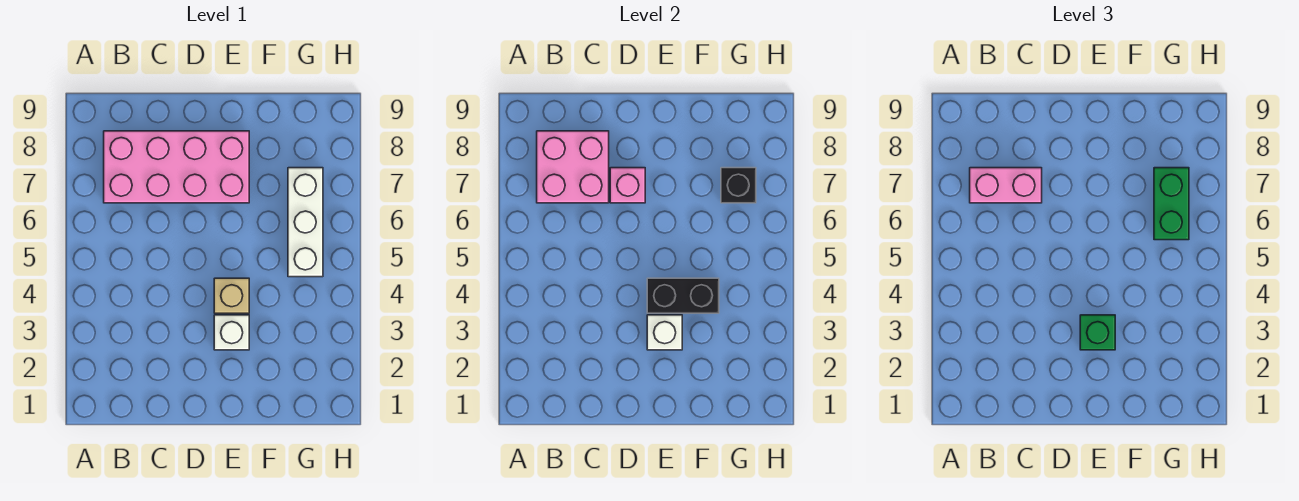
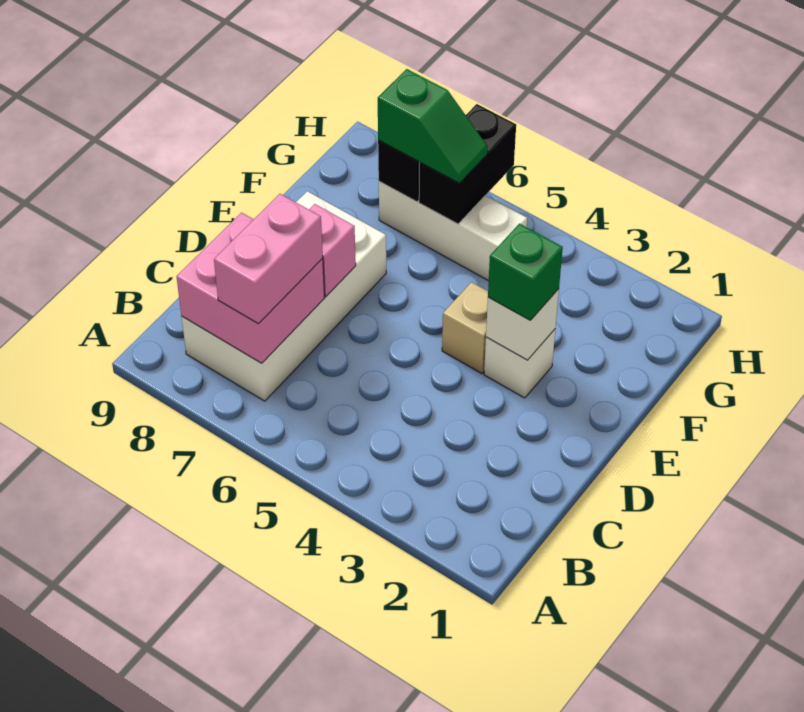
pink brick B7:E8 level 1 -> white brick B7:E8 level 1
black brick E4:F4 level 2 -> black brick G6:H6 level 2
green brick G6:G7 level 3 -> green slope G6:G7 level 3 top 7

